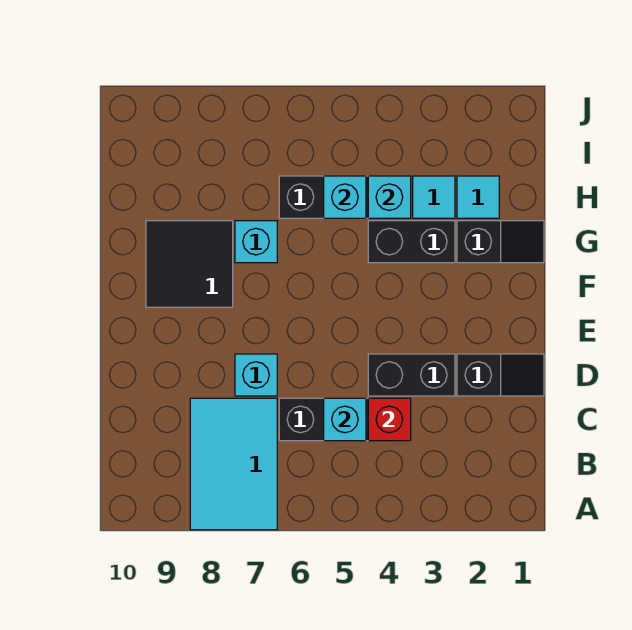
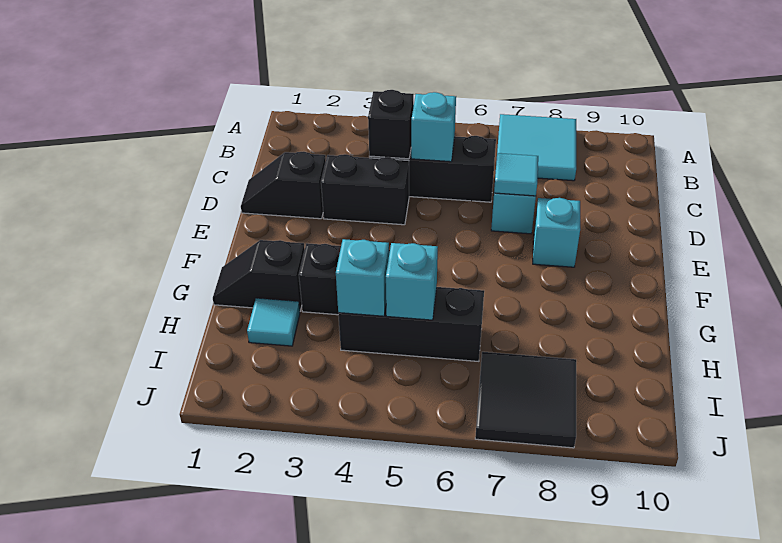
cyan tile A7:C8 level 1 -> cyan tile A7:B8 level 1
red brick C4 level 2 -> black brick C4 level 2
black tile F8:G9 level 1 -> black tile I7:J8 level 1
cyan brick G7 level 1 -> cyan brick E8 level 1
cyan tile H3 level 1 -> cyan tile D7 level 2

